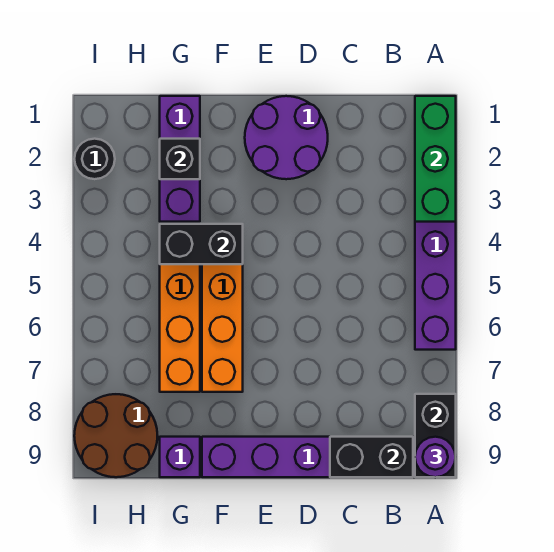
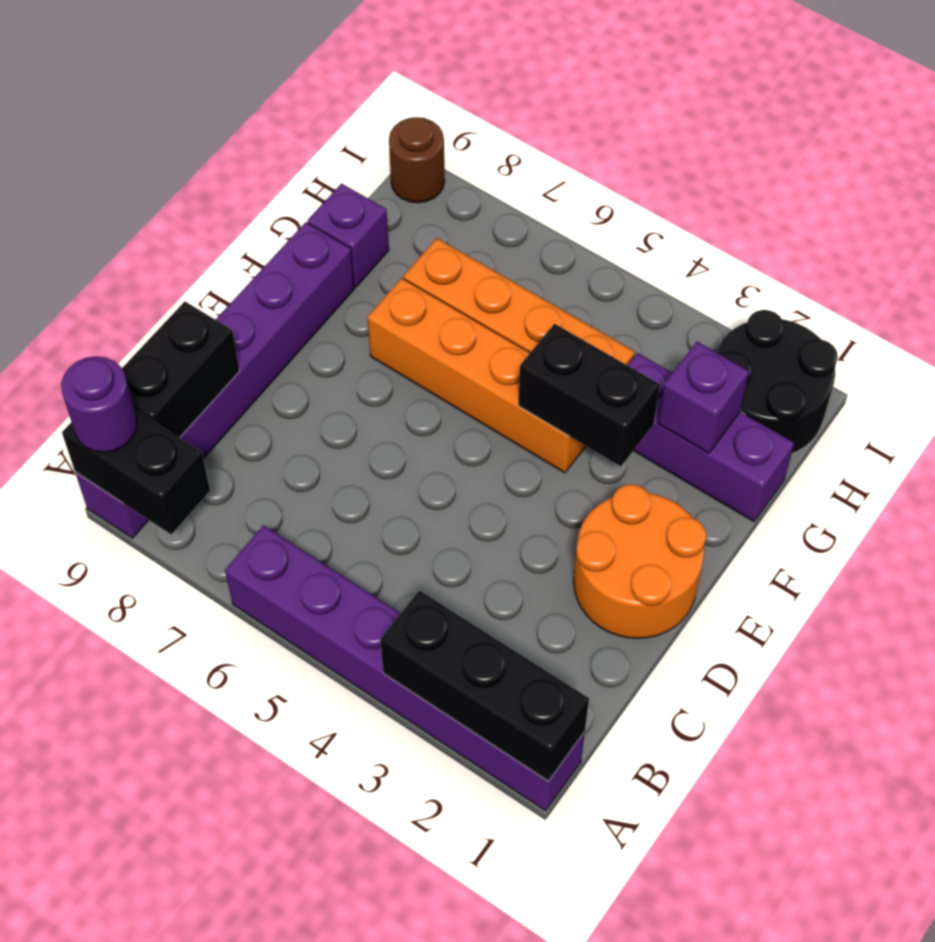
green brick A1:A3 level 2 -> black brick A1:A3 level 2
purple round brick D1:E2 level 1 -> orange round brick D1:E2 level 1
black brick F4:G4 level 2 -> black brick F3:F4 level 2
black brick G2 level 2 -> purple brick G2 level 2
brown round brick H8:I9 level 1 -> brown round brick I9 level 1
black round brick I2 level 1 -> black round brick H1:I2 level 1

